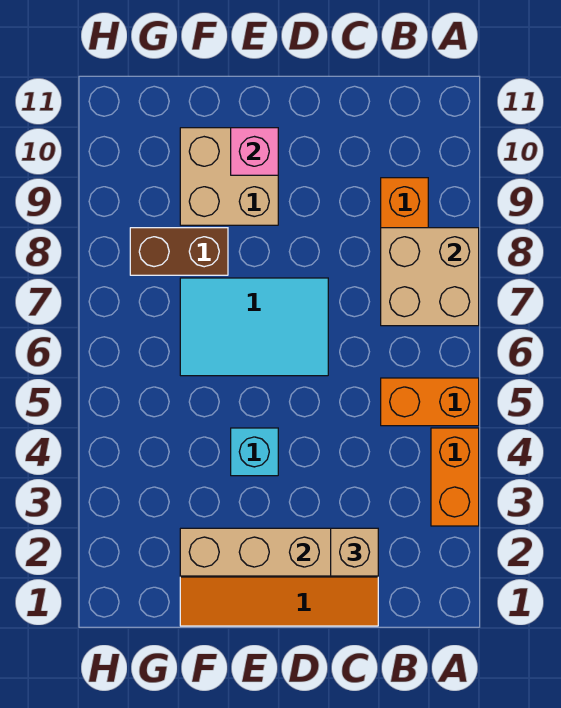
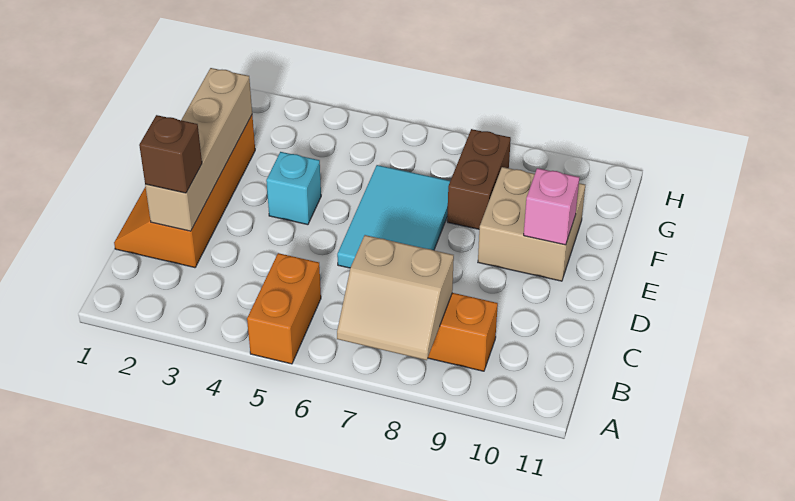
orange brick A3:A4 level 1 -> none
tan brick A7:B8 level 2 -> tan slope A7:B8 level 2 top B
tan brick C2 level 3 -> brown brick C2 level 3

